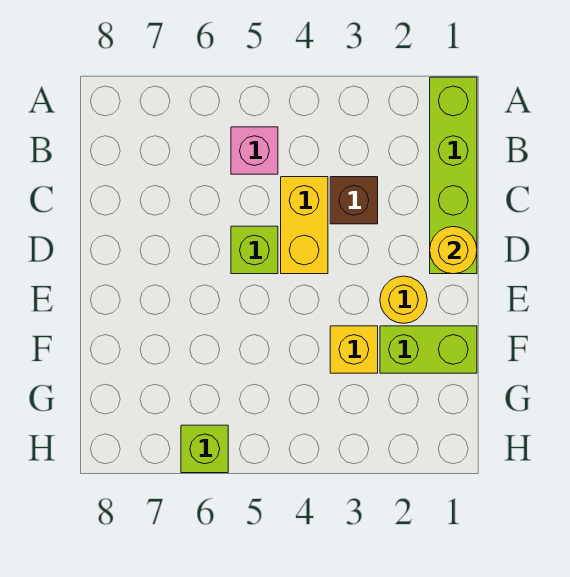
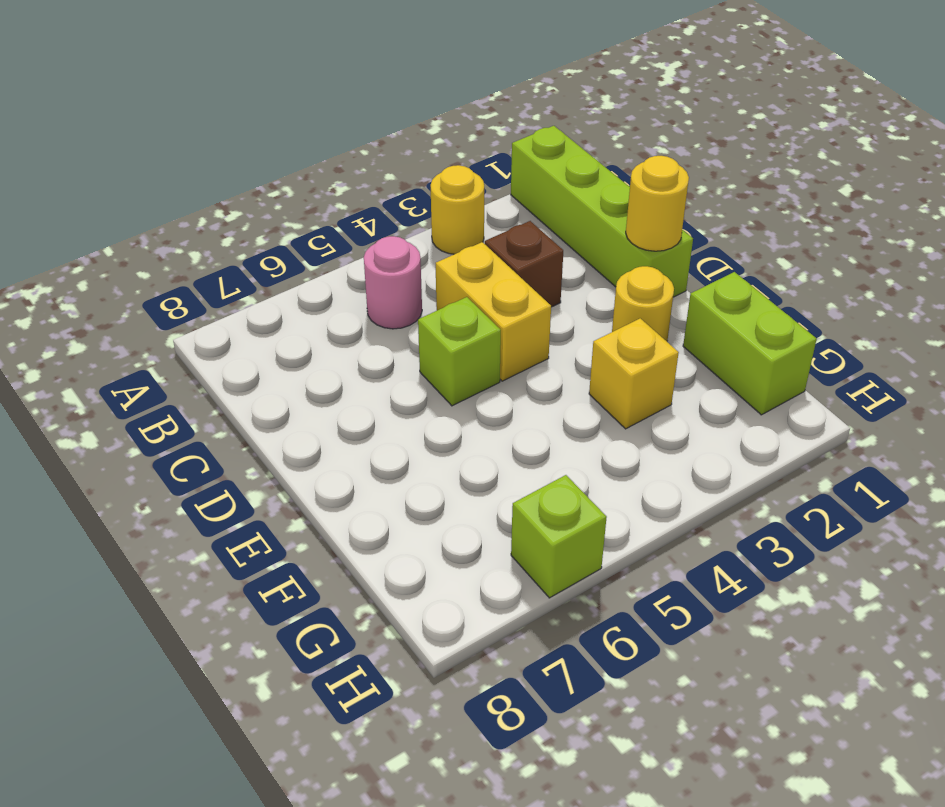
none -> yellow round brick A3 level 1
pink brick B5 level 1 -> pink round brick B5 level 1
lime brick F1:F2 level 1 -> lime brick F1:G1 level 1

